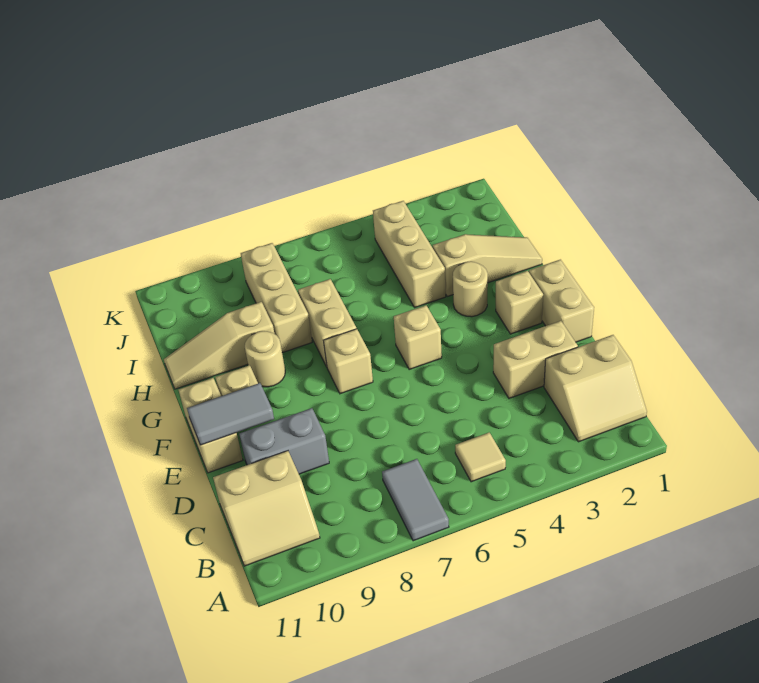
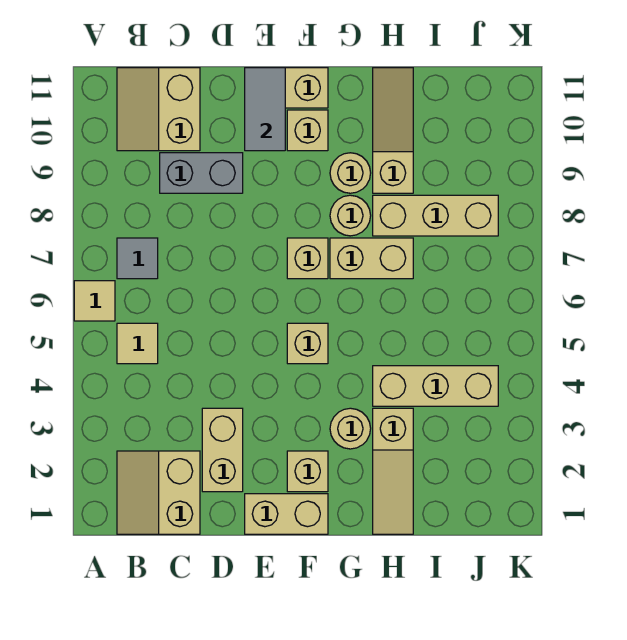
none -> tan tile A6 level 1
grey tile A7:B7 level 1 -> grey tile B7 level 1
grey brick D9:D10 level 1 -> grey brick C9:D9 level 1
none -> tan round brick G8 level 1

